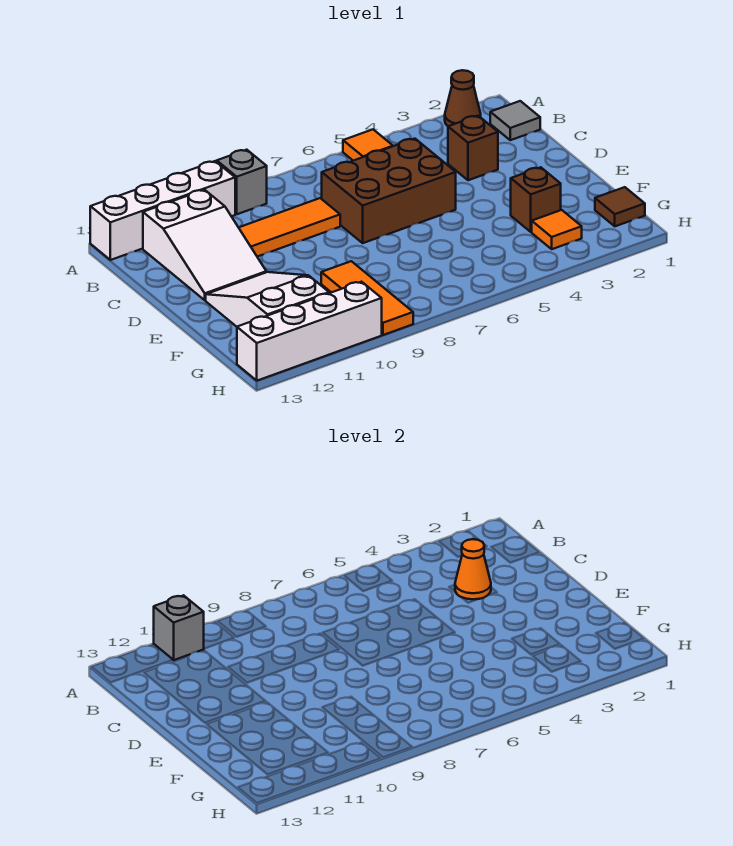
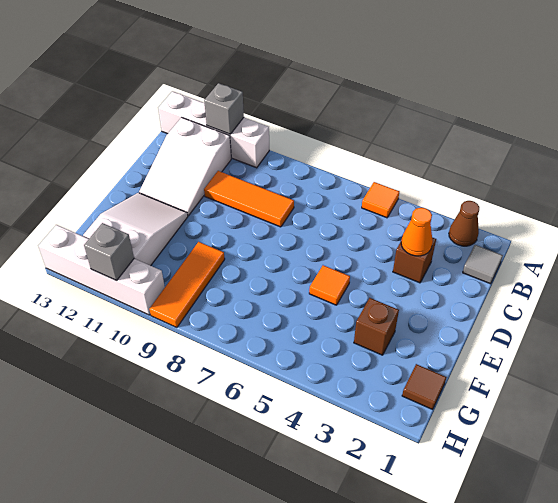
grey brick A9 level 1 -> grey brick H11 level 2
brown brick C5:D7 level 1 -> none
orange tile G3 level 1 -> orange tile E5 level 1

